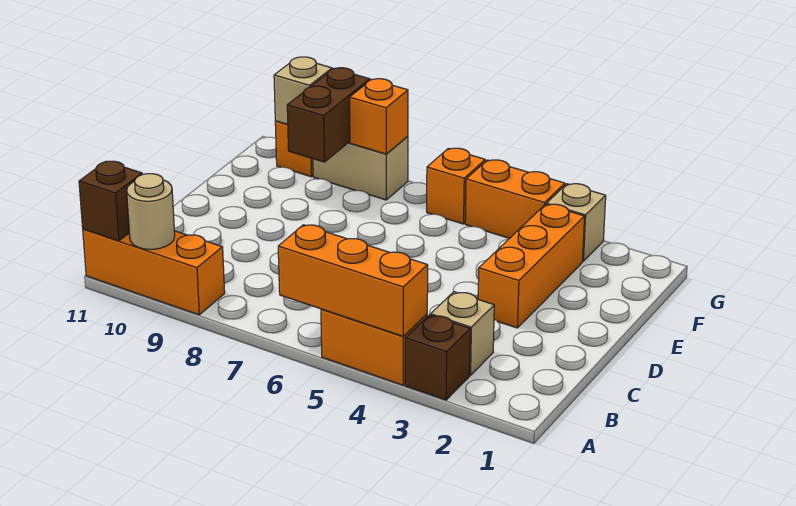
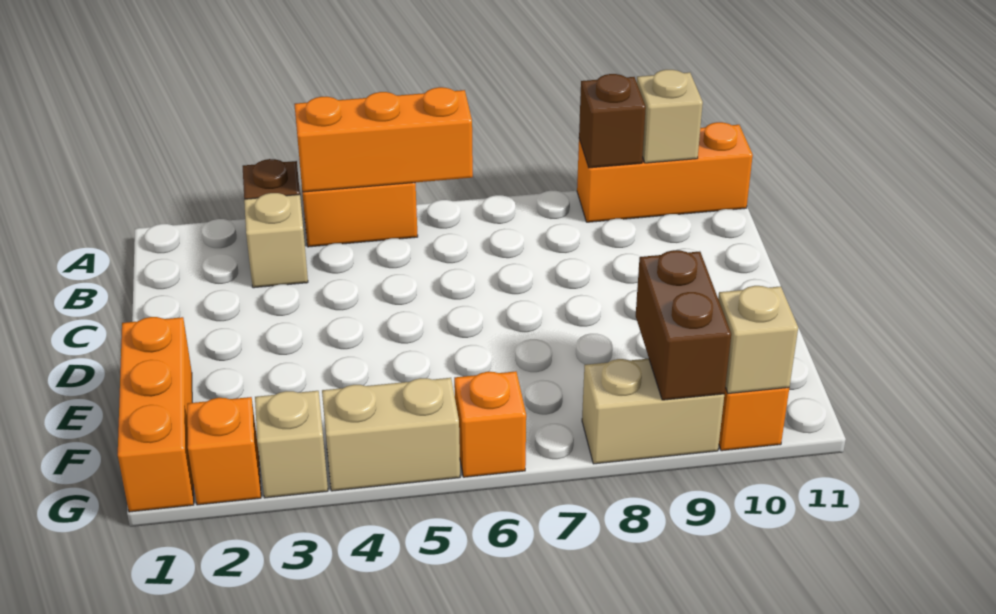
tan round brick A10 level 2 -> tan brick A10 level 2
brown brick A11 level 2 -> brown brick A9 level 2
orange brick D3:F3 level 1 -> orange brick E1:G1 level 1
orange brick G4:G5 level 1 -> tan brick G4:G5 level 1
orange brick G8 level 2 -> orange brick G2 level 1

